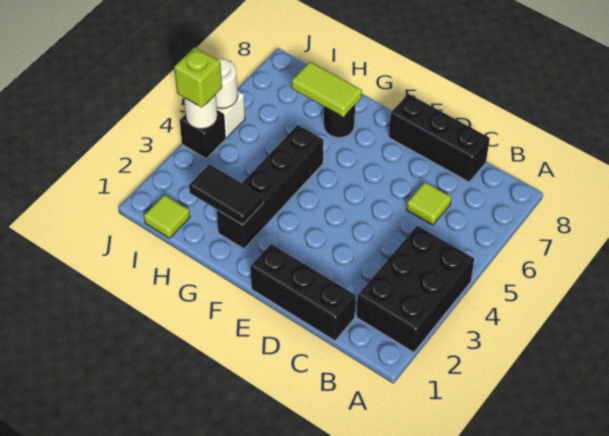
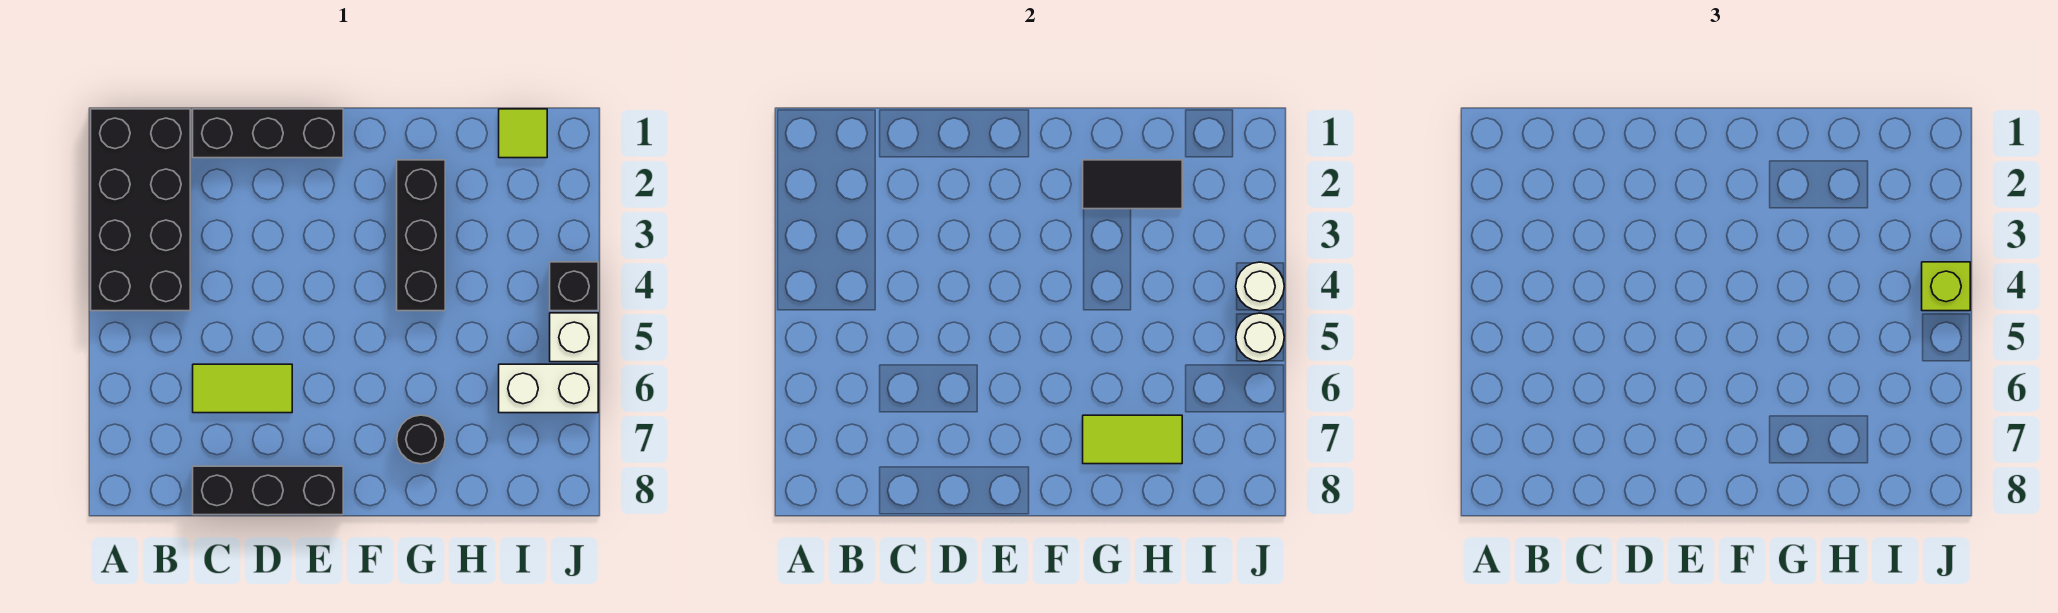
black brick A2:B4 level 1 -> black brick A1:B4 level 1
lime tile C6 level 1 -> lime tile C6:D6 level 1
black brick G2:G5 level 1 -> black brick G2:G4 level 1
none -> white brick I6:J6 level 1

